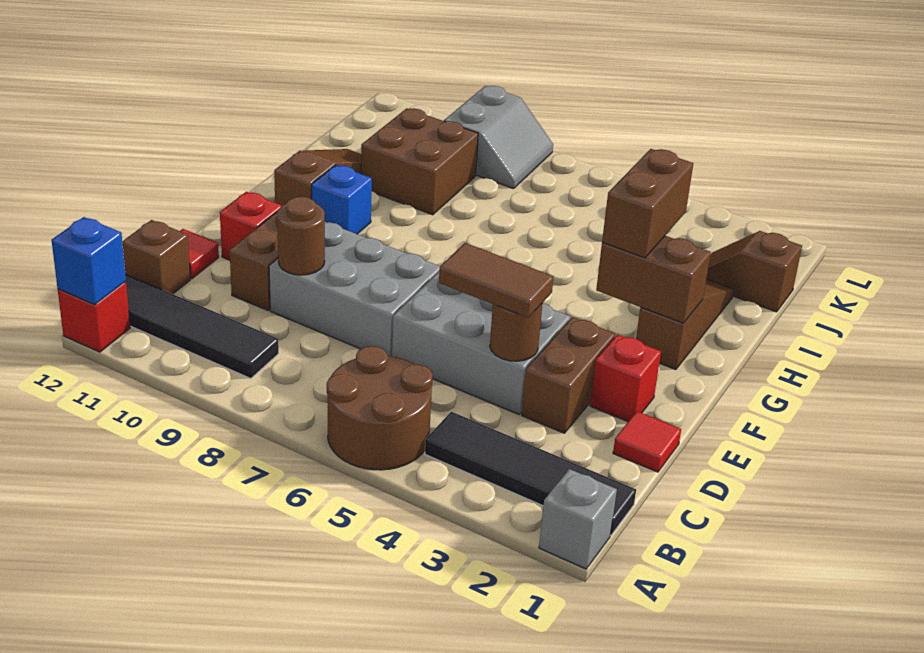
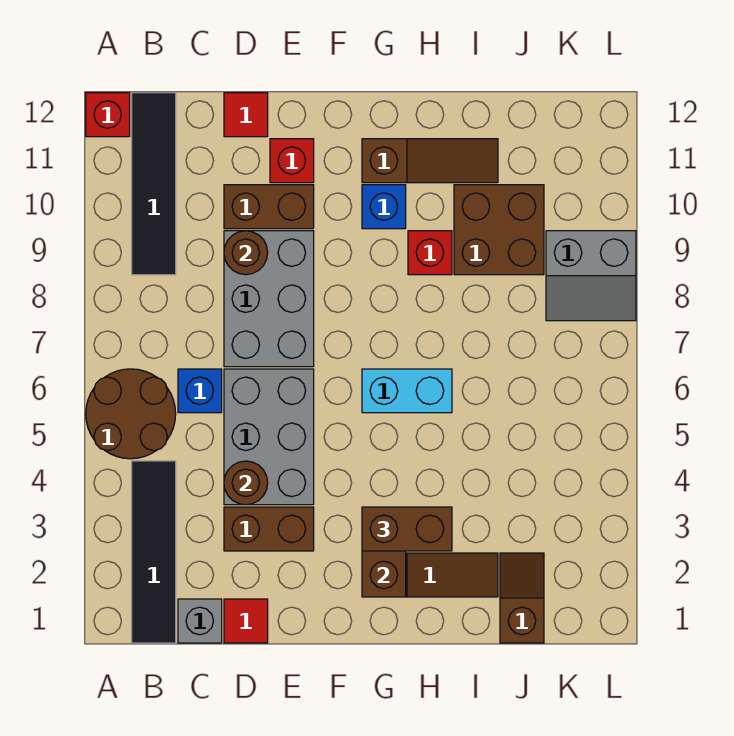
grey brick A1 level 1 -> grey brick C1 level 1
blue brick A12 level 2 -> blue brick C6 level 1
brown brick C12 level 1 -> none
brown tile D4:D5 level 3 -> none
red brick E2 level 1 -> red brick H9 level 1
none -> cyan brick G6:H6 level 1

